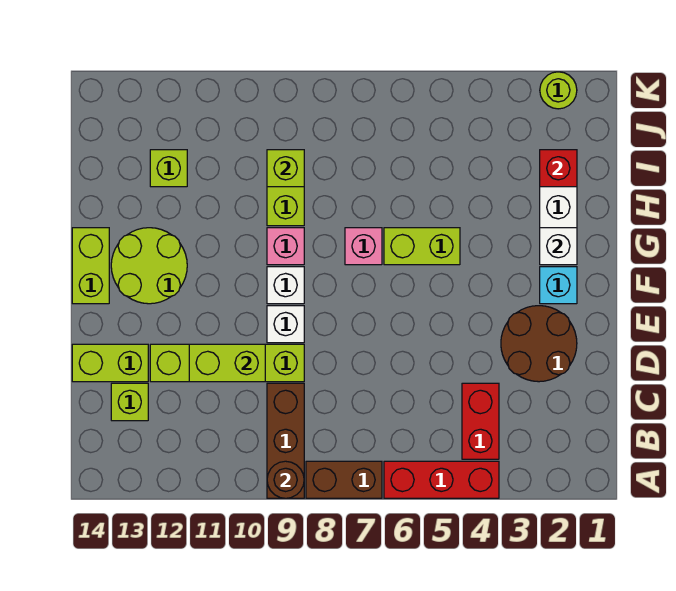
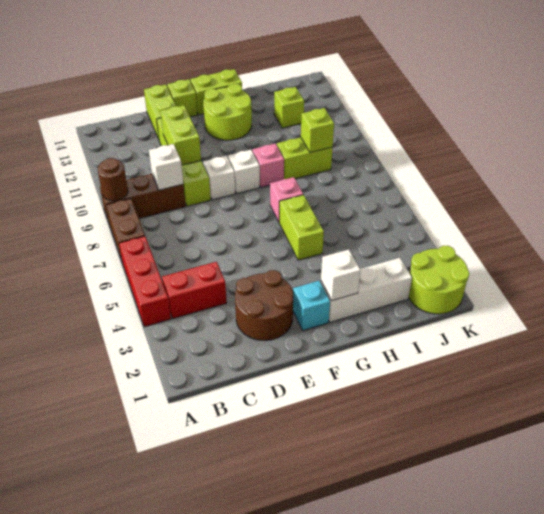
none -> white brick C9 level 2
lime brick C13 level 1 -> lime brick E14 level 1
red brick I2 level 2 -> none
lime round brick K2 level 1 -> lime round brick J1:K2 level 1

